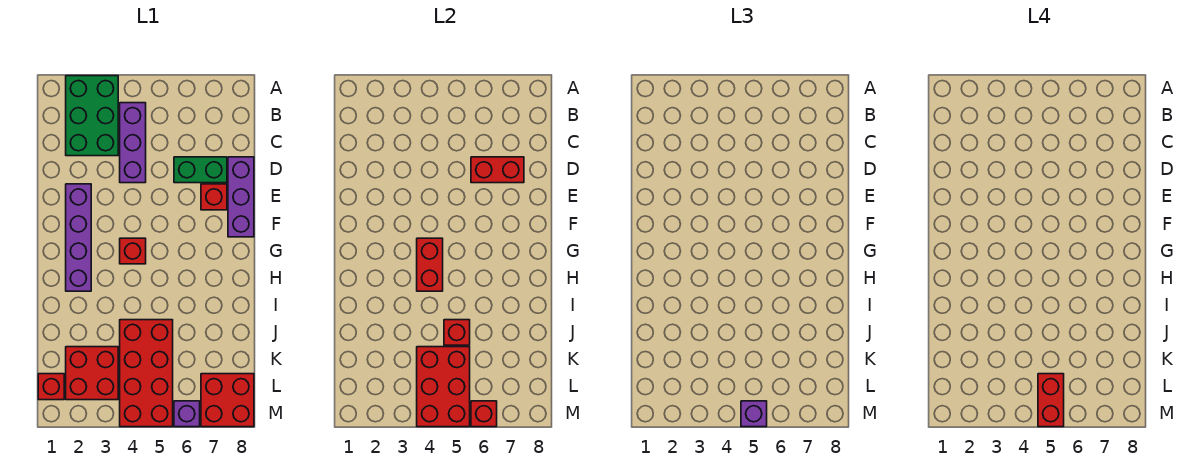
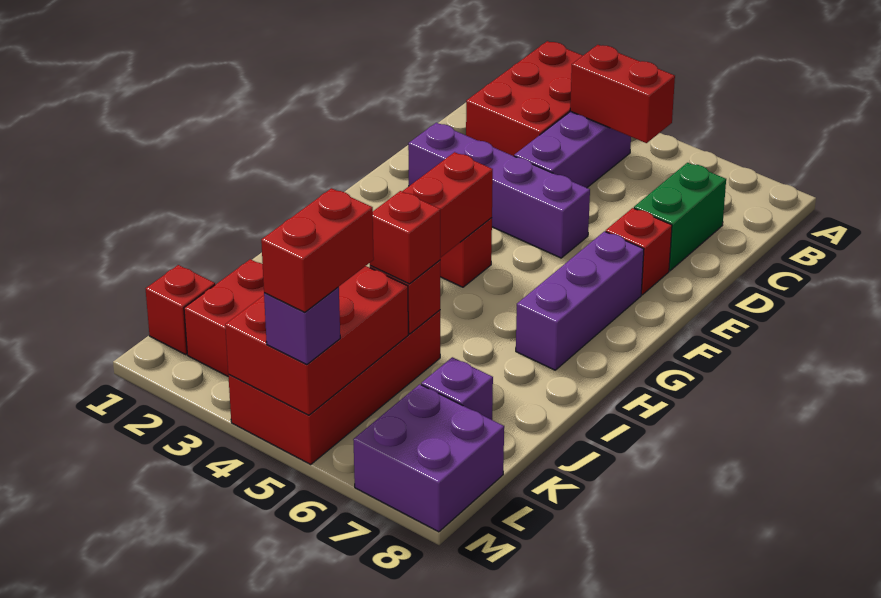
green brick A2:C3 level 1 -> red brick A2:C3 level 1
green brick D6:D7 level 1 -> green brick C7:D7 level 1
red brick D6:D7 level 2 -> red brick B4:B5 level 2
purple brick D8:F8 level 1 -> purple brick F7:H7 level 1
purple brick E2:H2 level 1 -> purple brick E2:E5 level 1
red brick L7:M8 level 1 -> purple brick L7:M8 level 1
purple brick M6 level 1 -> purple brick K7 level 1
red brick M6 level 2 -> red brick J5 level 3

